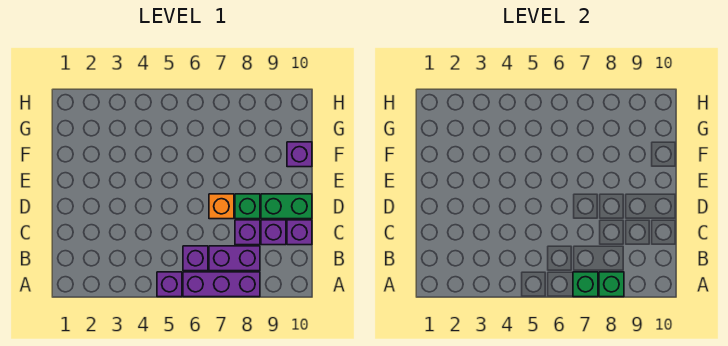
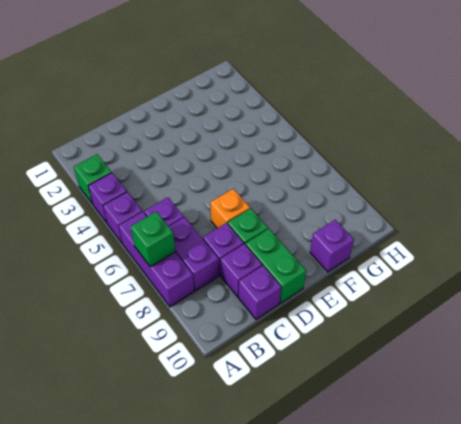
none -> purple brick A4 level 1
green brick A8 level 2 -> green brick A3 level 1

